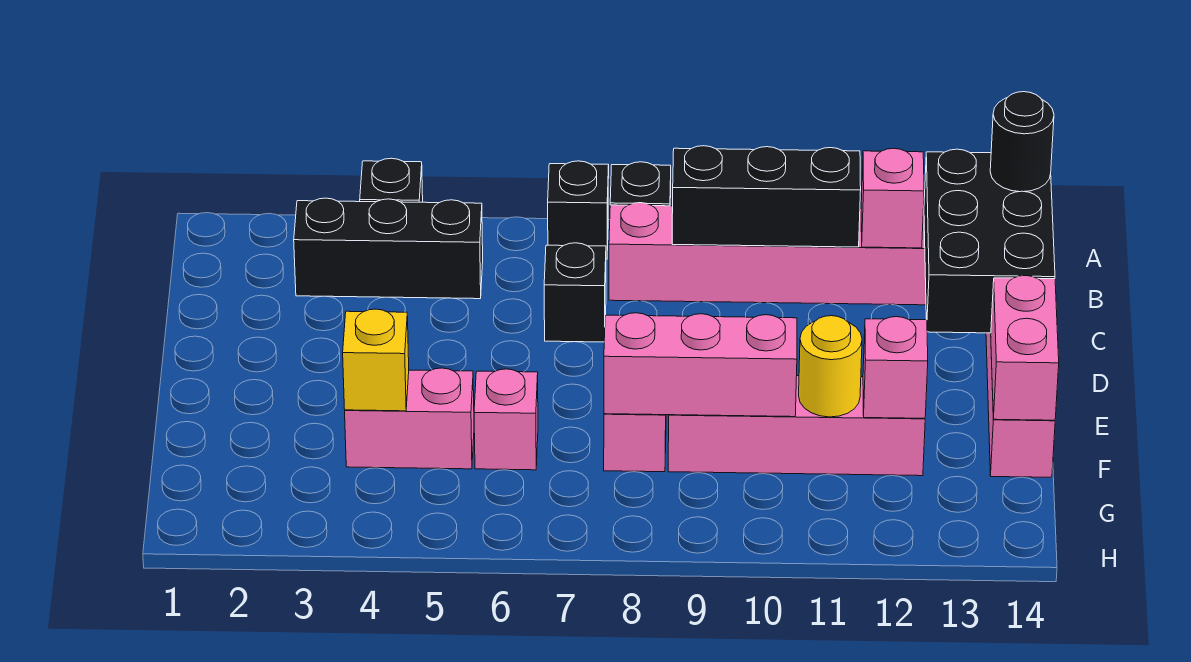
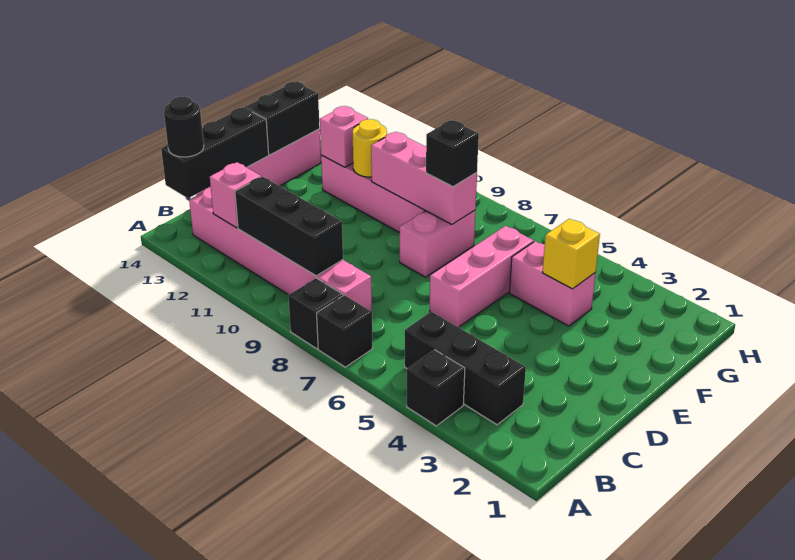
black brick B13:D14 level 2 -> black brick B14:D14 level 2
black brick C7 level 1 -> black brick F8 level 3
pink brick E14:F14 level 2 -> black brick E14:F14 level 2
pink brick F6 level 1 -> pink brick D6:F6 level 1

